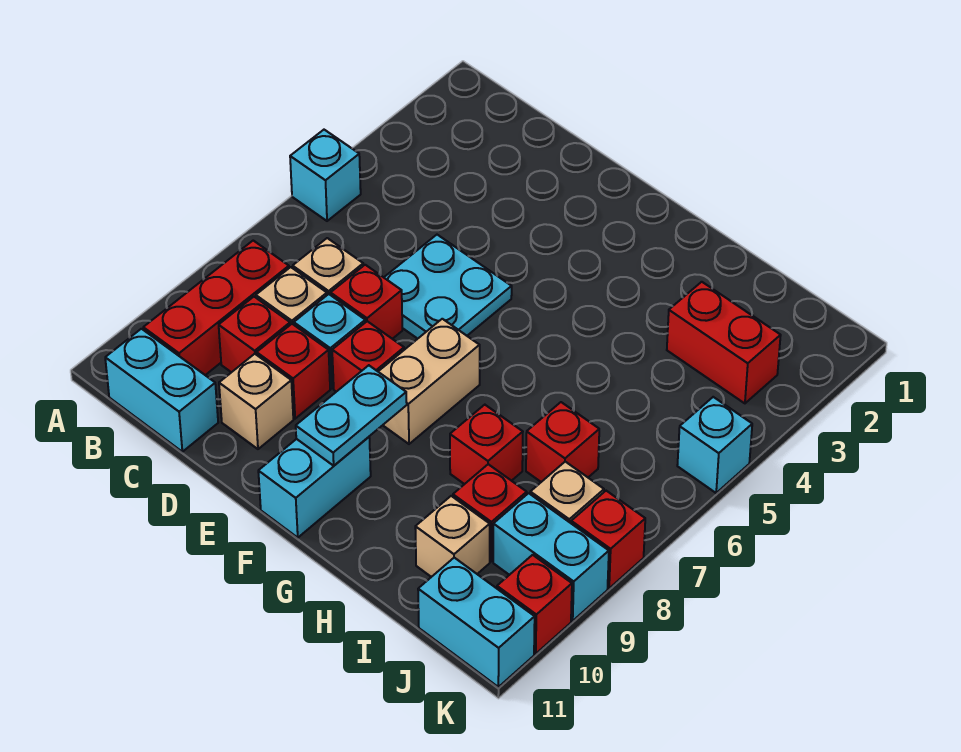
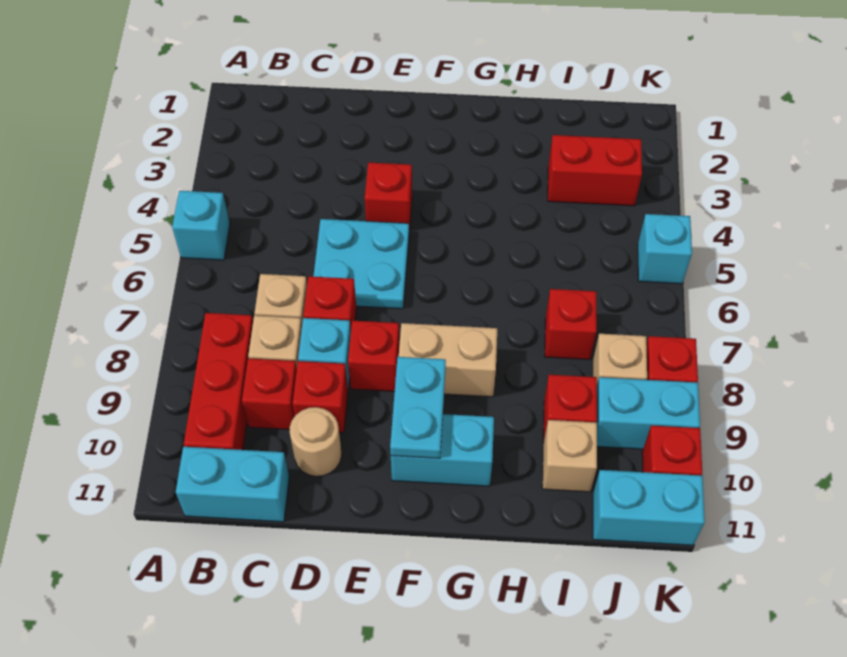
tan brick D10 level 1 -> tan round brick D10 level 1
tan brick F7:F8 level 1 -> tan brick F8:G8 level 1
cyan brick F10:F11 level 1 -> cyan brick F10:G10 level 1
red brick H8 level 1 -> red brick E4 level 1

